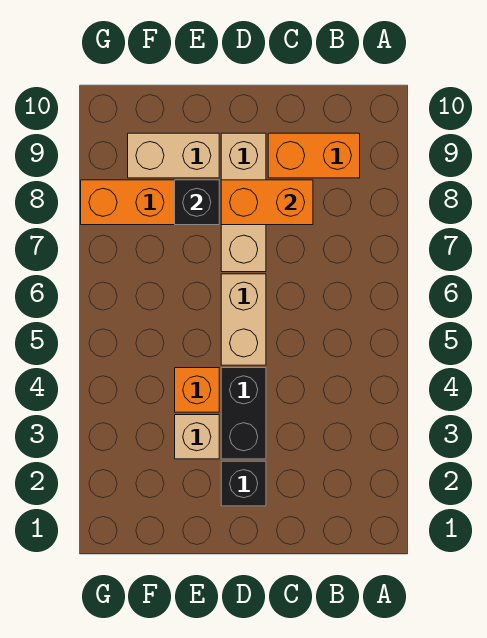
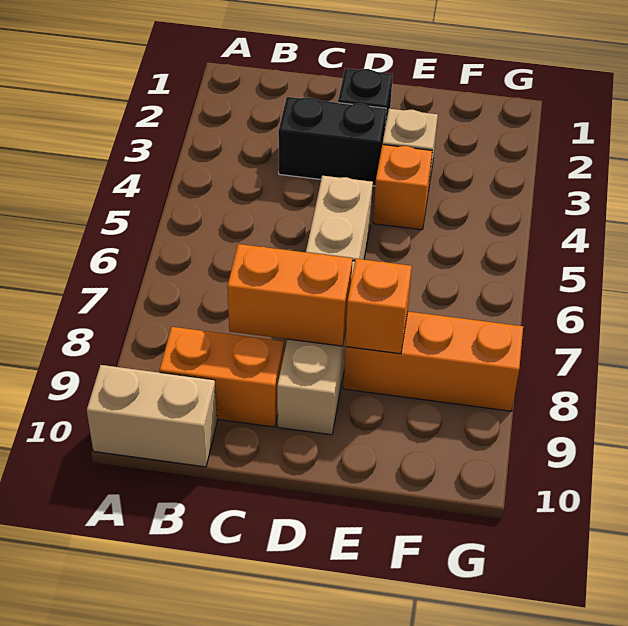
black brick D3:D4 level 1 -> black brick C3:D3 level 1
black brick E8 level 2 -> orange brick E8 level 2
tan brick E9:F9 level 1 -> tan brick A10:B10 level 1

